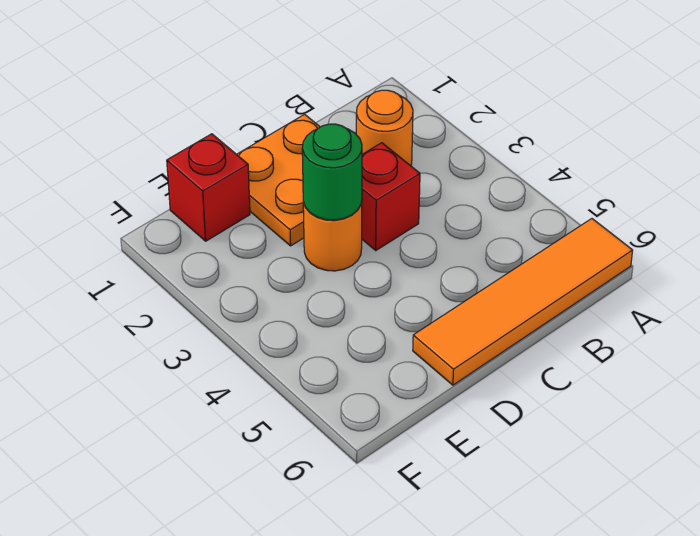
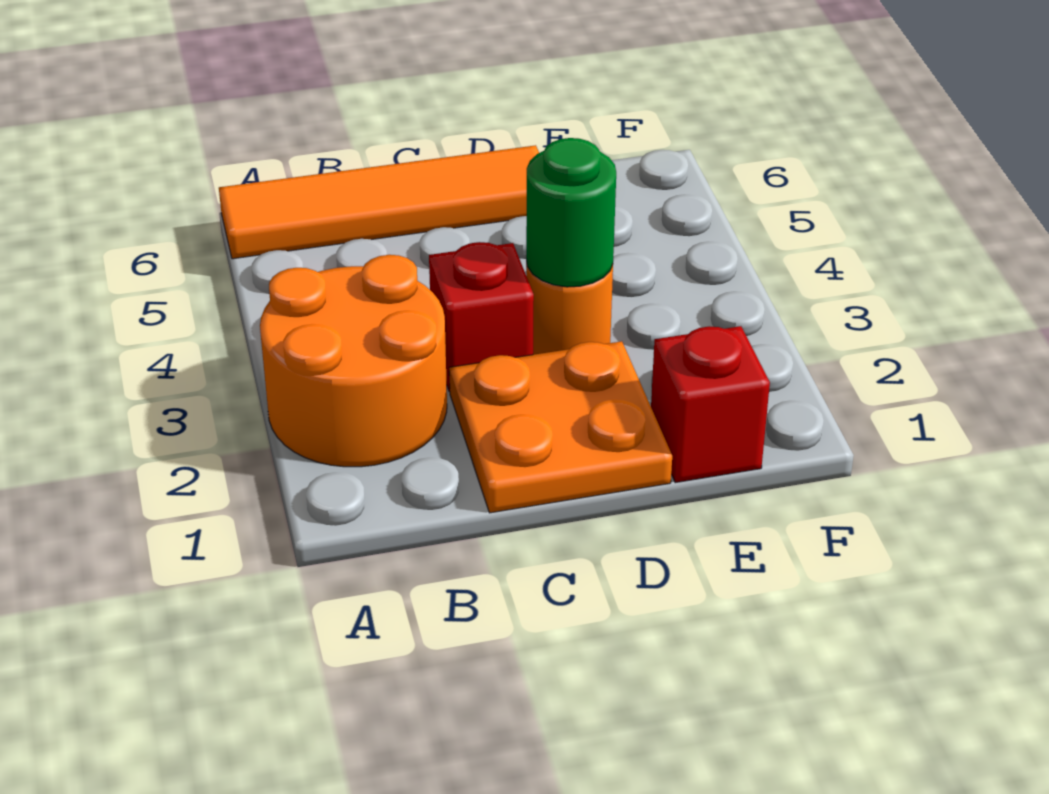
orange round brick B2 level 1 -> orange round brick A2:B3 level 1

